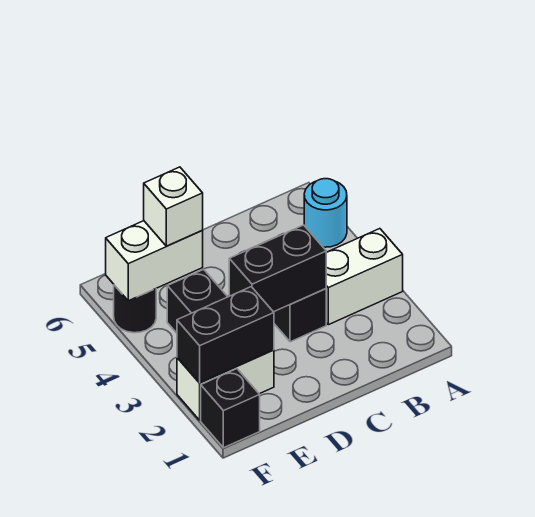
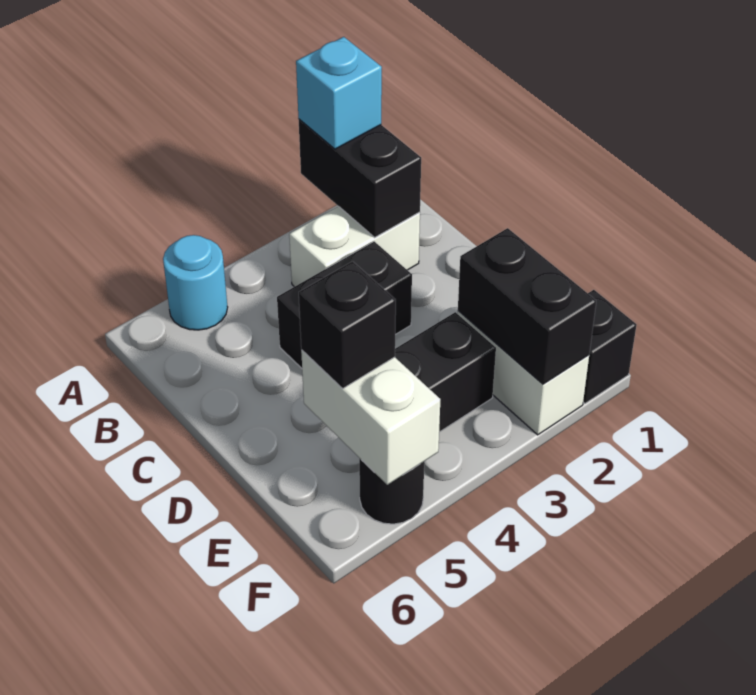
none -> cyan brick A2 level 3
white brick A3:B3 level 1 -> white brick B2:B3 level 1
black brick C3:D3 level 2 -> black brick A2:B2 level 2
white brick E5 level 3 -> black brick E5 level 3

